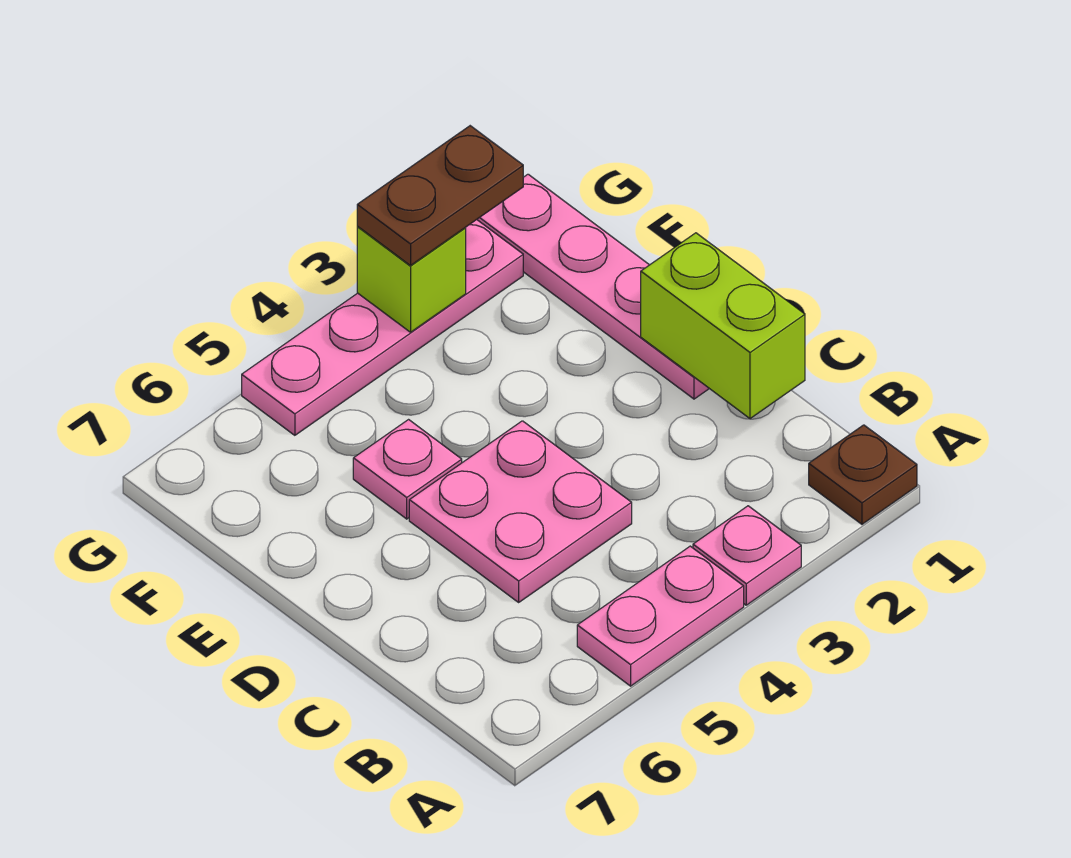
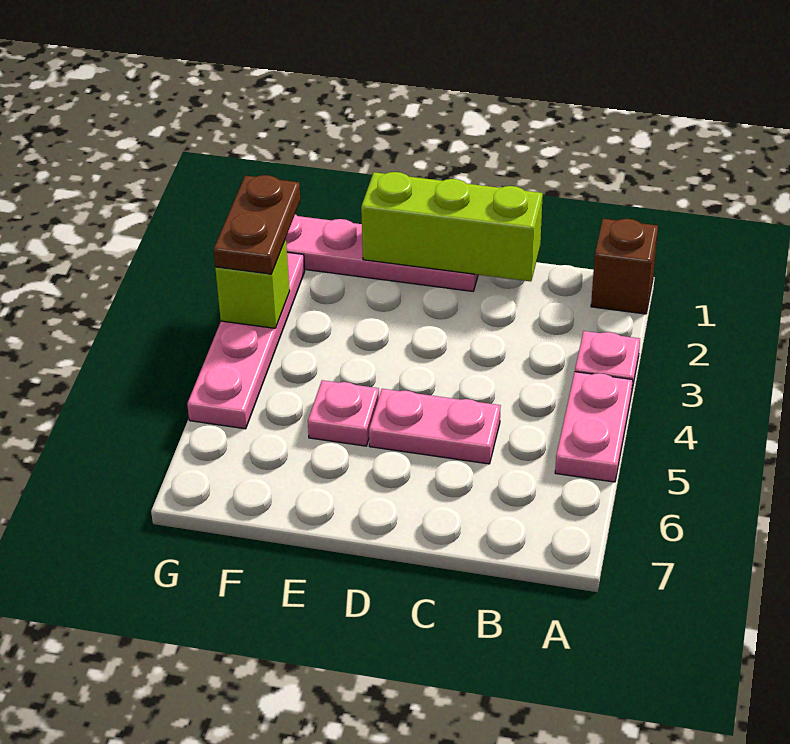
brown plate A1 level 1 -> brown brick A1 level 1
lime brick C1:D1 level 2 -> lime brick C1:E1 level 2
pink plate C4:D5 level 1 -> pink plate C5:D5 level 1

